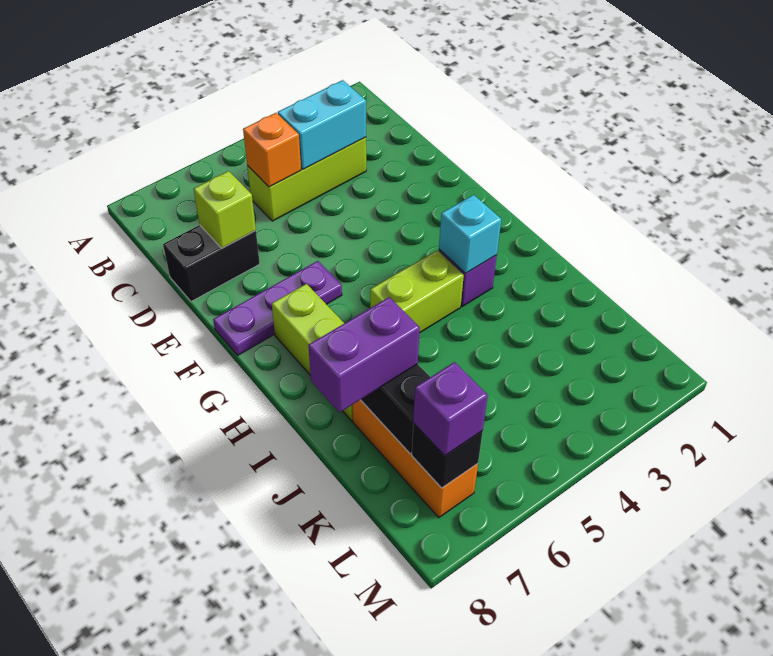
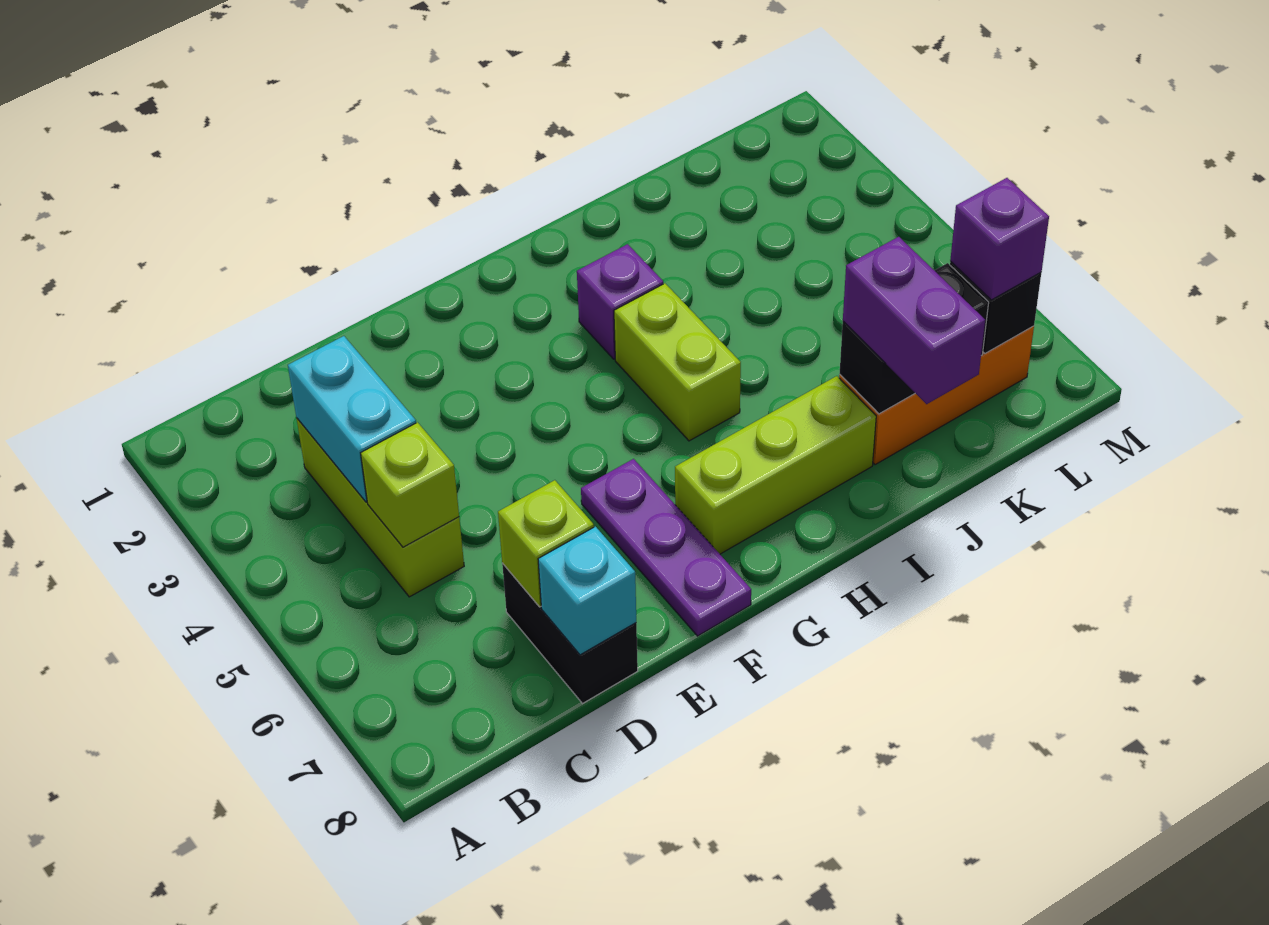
orange brick C5 level 2 -> lime brick C5 level 2
cyan brick H3 level 2 -> cyan brick D8 level 2

